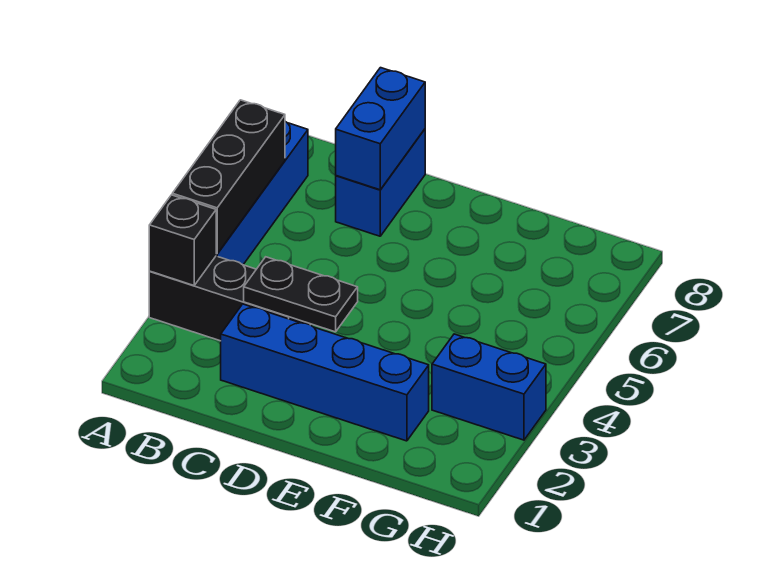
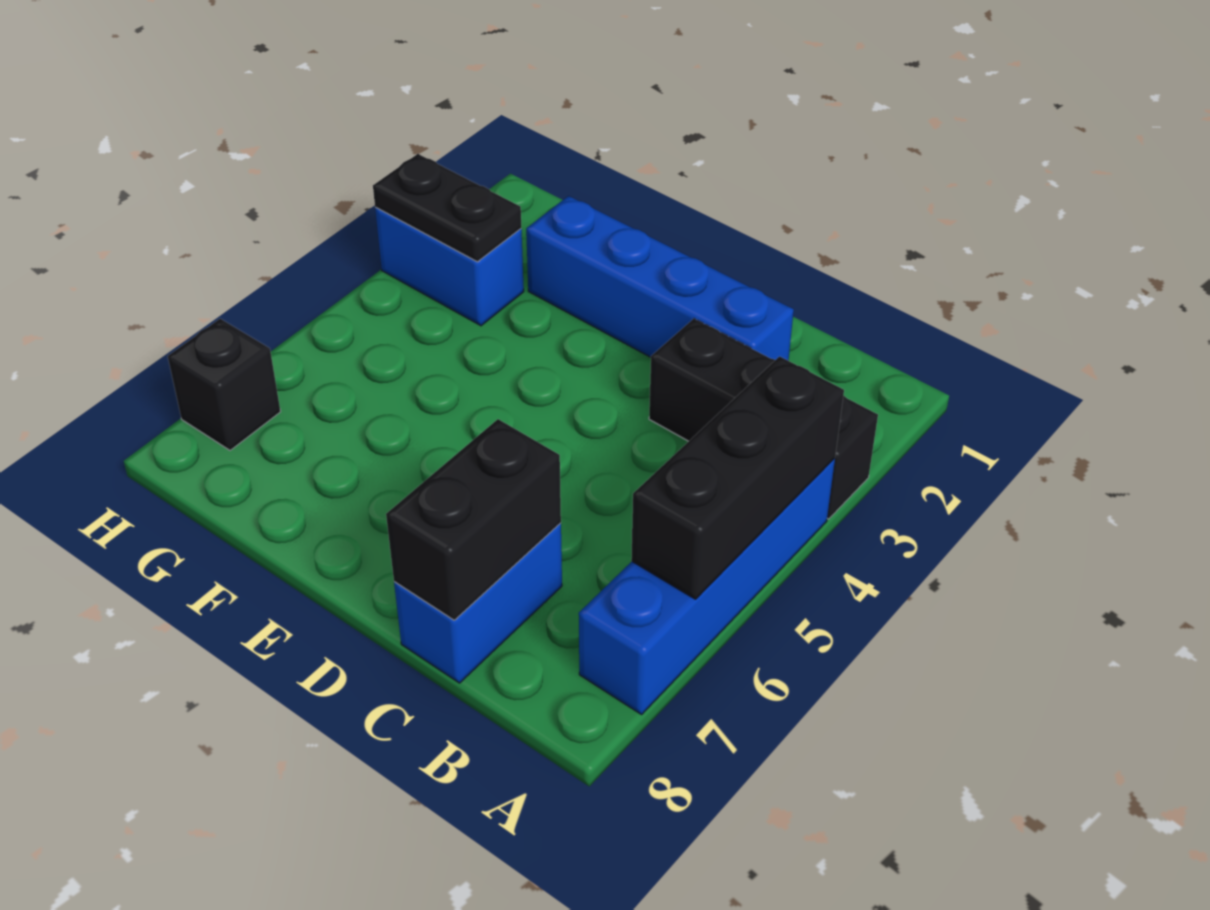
black brick A3 level 2 -> black brick H7 level 1
black plate C3:D3 level 2 -> black plate G3:H3 level 2
blue brick C7:C8 level 2 -> black brick C7:C8 level 2

